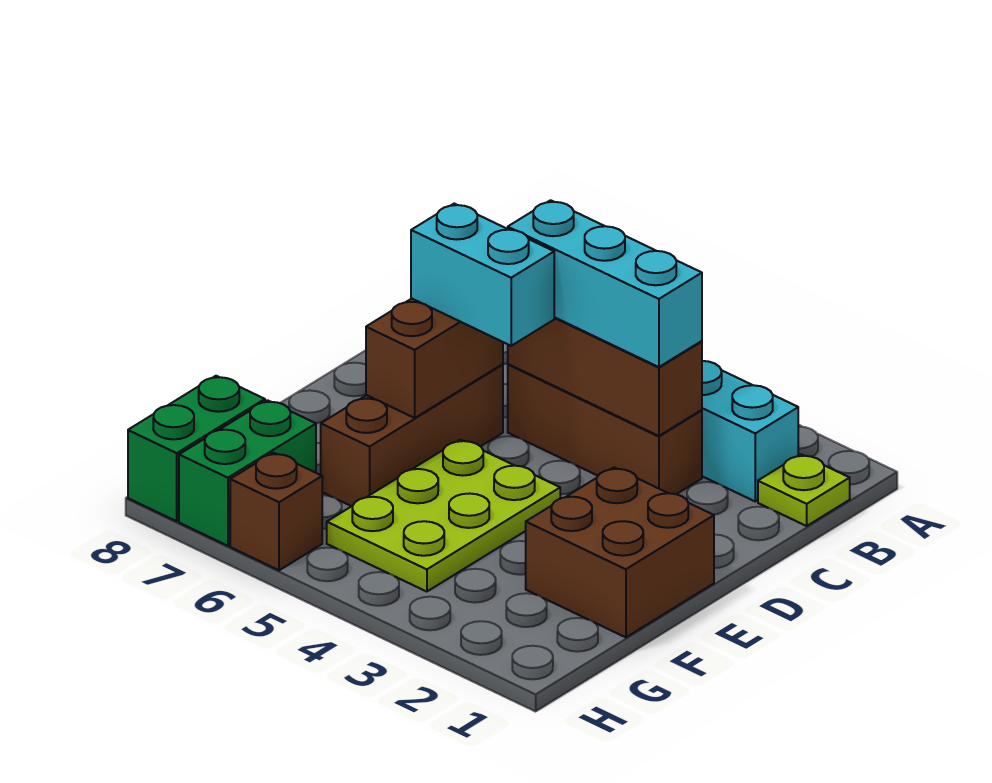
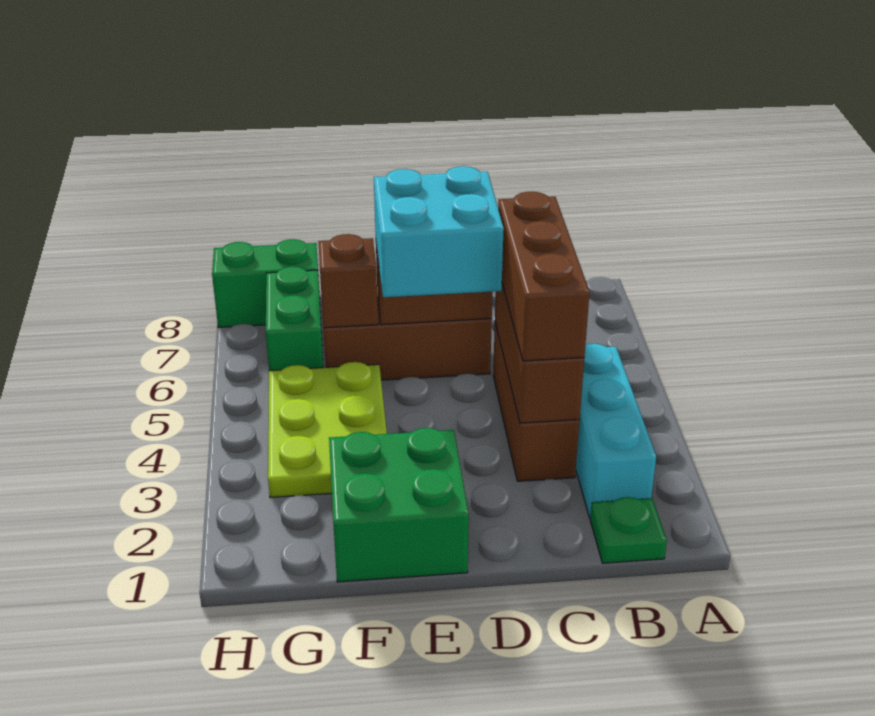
lime plate B1 level 1 -> green plate B1 level 1
cyan brick C3:C5 level 3 -> brown brick C3:C5 level 3
cyan brick D5:D6 level 3 -> cyan brick D5:E6 level 3
brown brick E1:F2 level 1 -> green brick E1:F2 level 1
lime plate E4:G5 level 1 -> lime plate F3:G5 level 1
green brick G7:H7 level 1 -> green brick G6:G7 level 1
brown brick H6 level 1 -> brown brick F6 level 2

